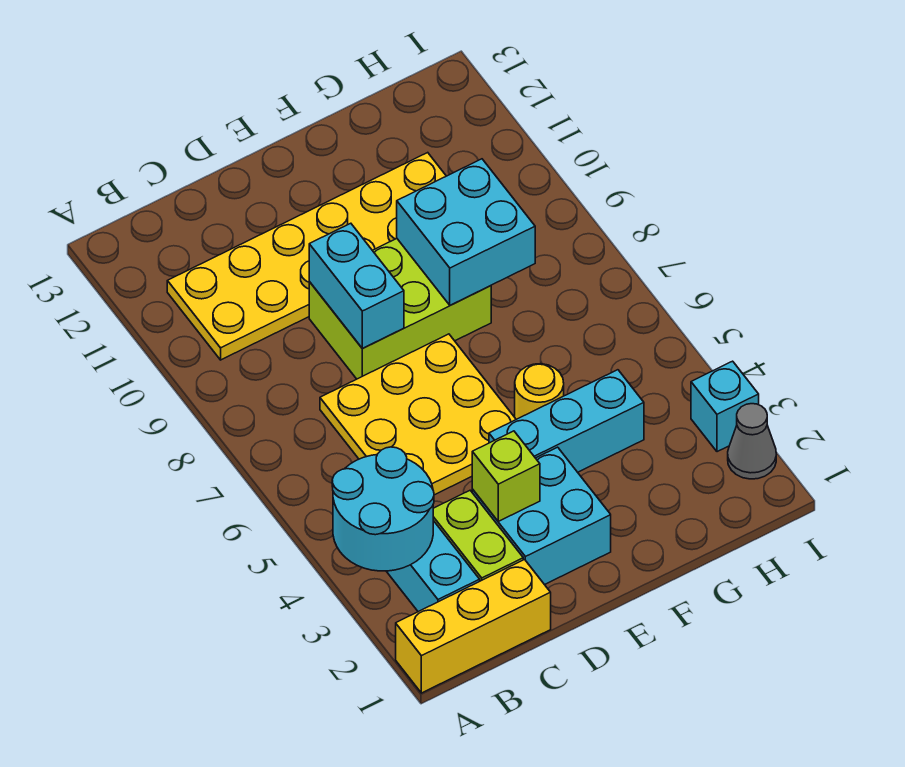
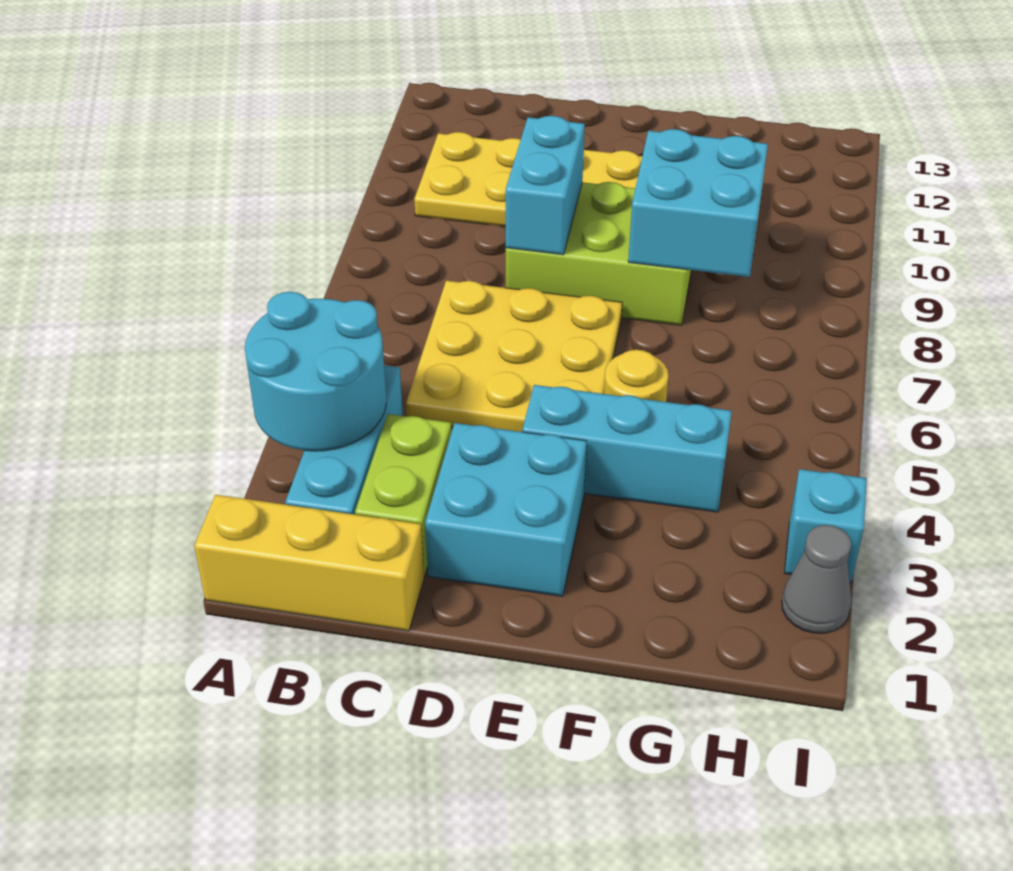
lime brick D3 level 2 -> none

